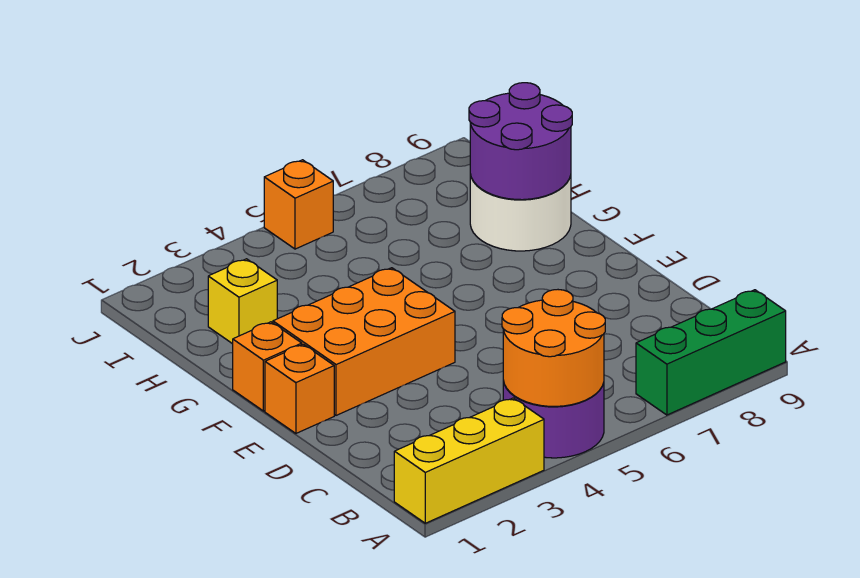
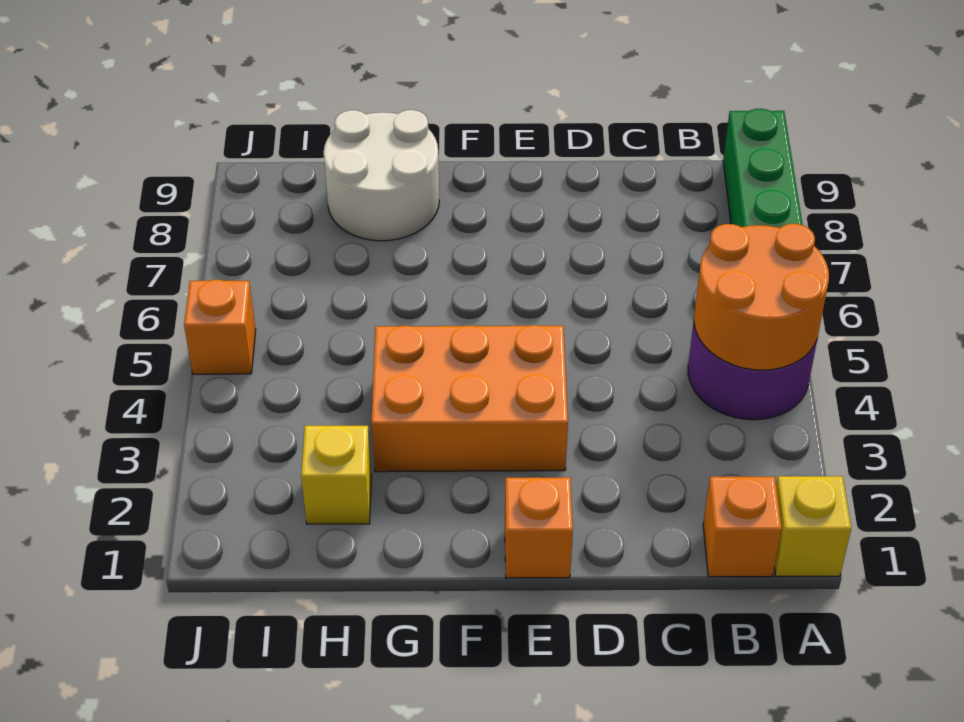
yellow brick A1:A3 level 1 -> yellow brick A1 level 1
orange brick E2:F4 level 1 -> orange brick E3:G4 level 1
orange brick F1 level 1 -> orange brick B1 level 1
purple round brick G8:H9 level 2 -> none

